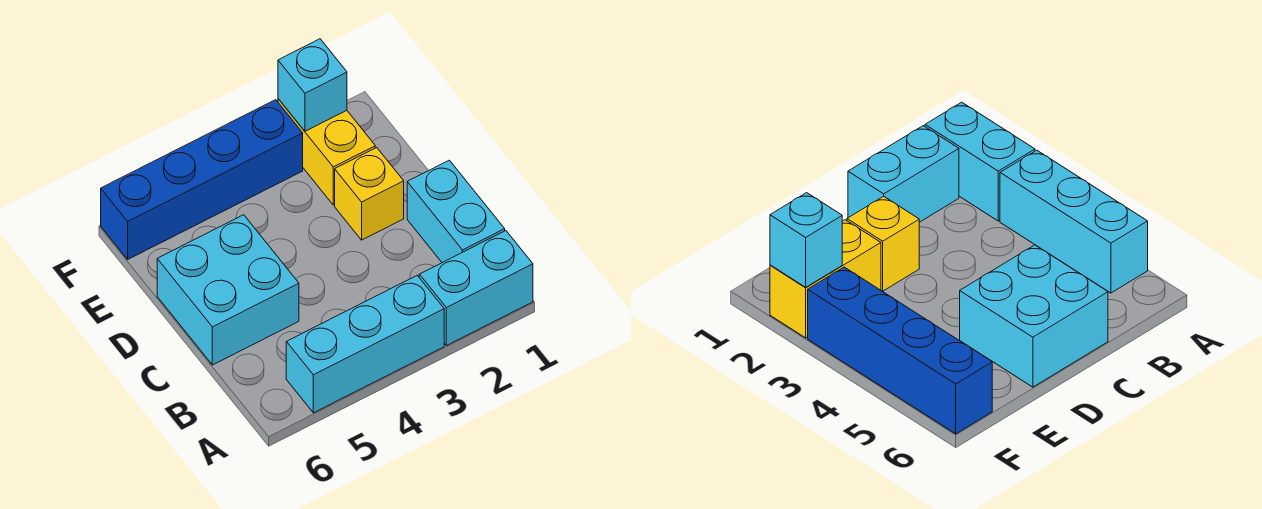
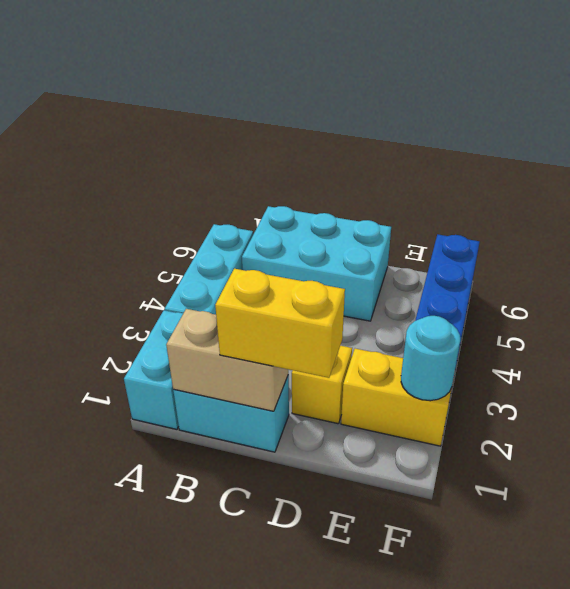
none -> tan brick B1:C1 level 2
none -> yellow brick C1:D1 level 3
cyan brick C5:D6 level 1 -> cyan brick B5:D6 level 1
cyan brick F2 level 2 -> cyan round brick F2 level 2

